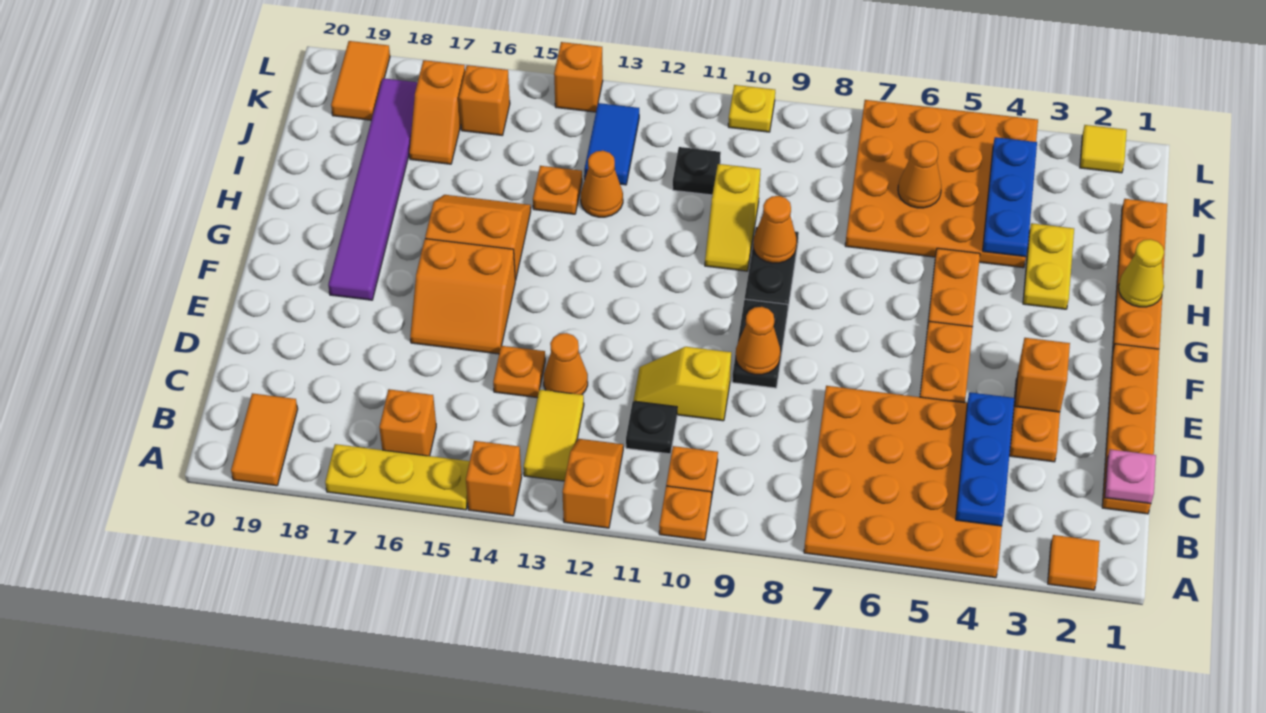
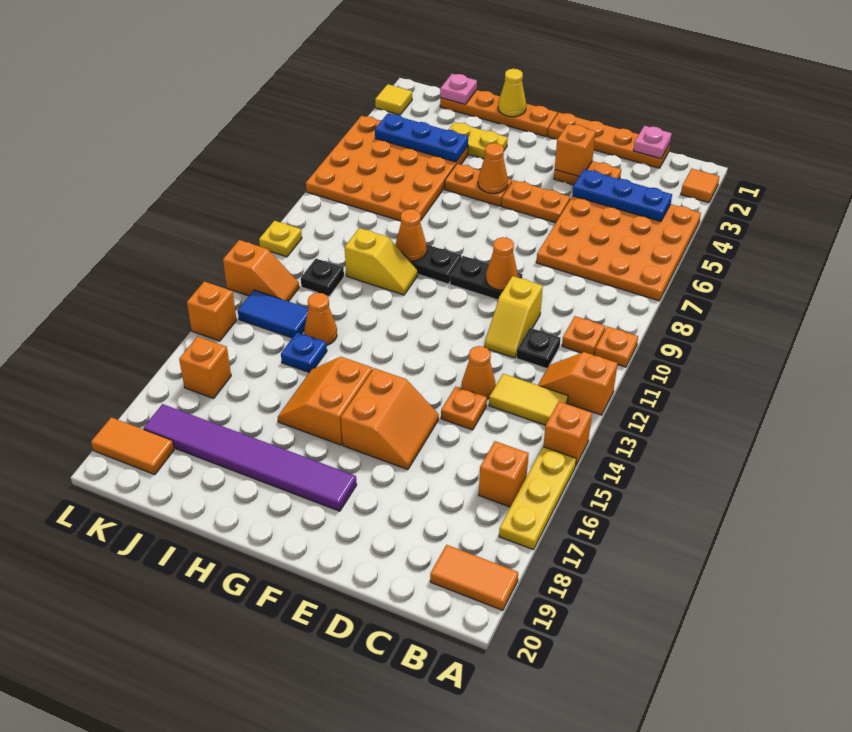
orange plate I14 level 1 -> blue plate I14 level 1
none -> pink plate J1 level 2
orange cone J6 level 2 -> orange cone G5 level 2
orange slope J17:K17 level 1 top K -> orange slope K12:L12 level 1 top L

